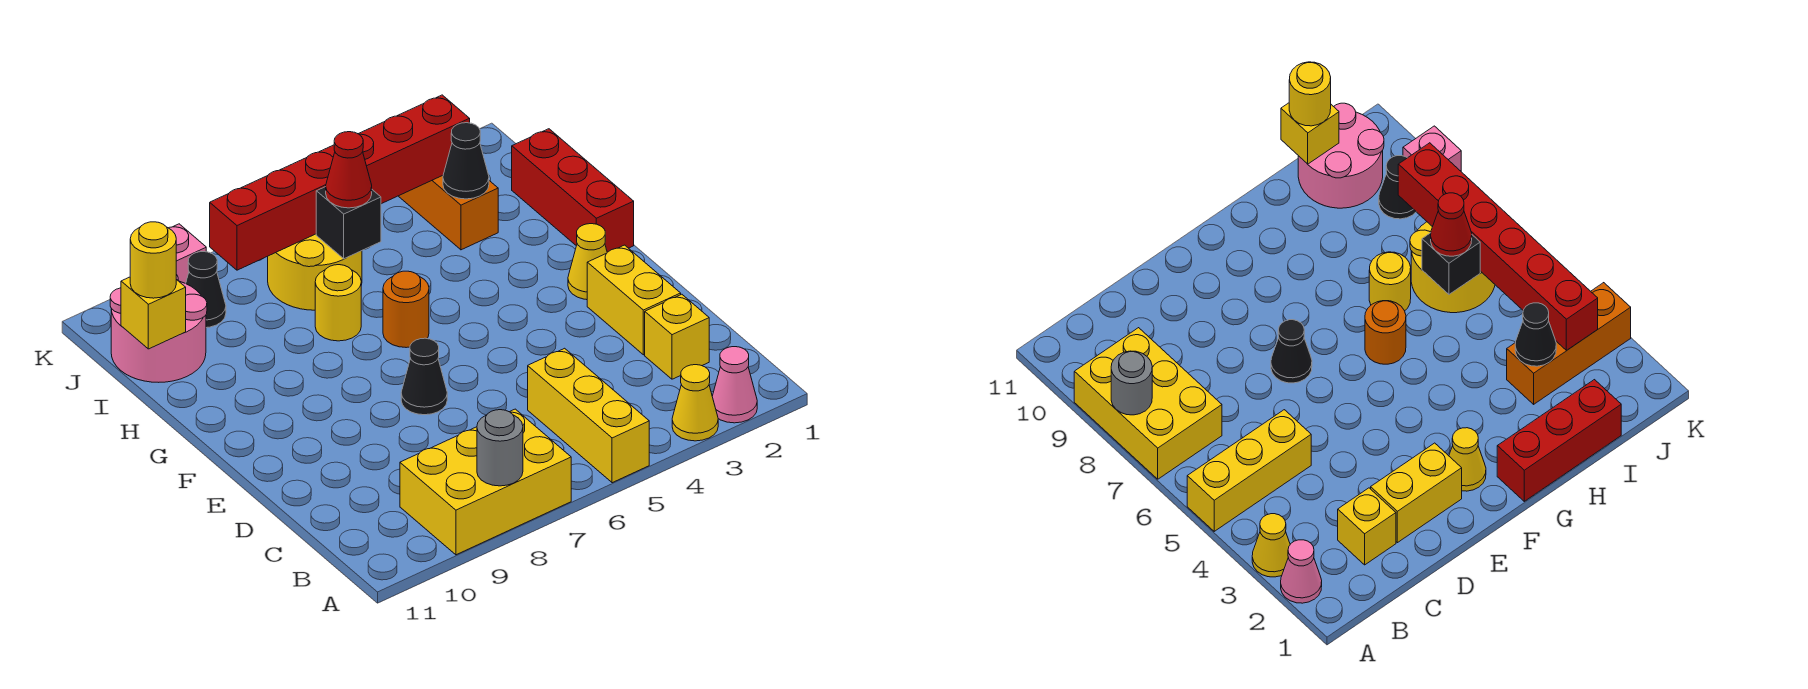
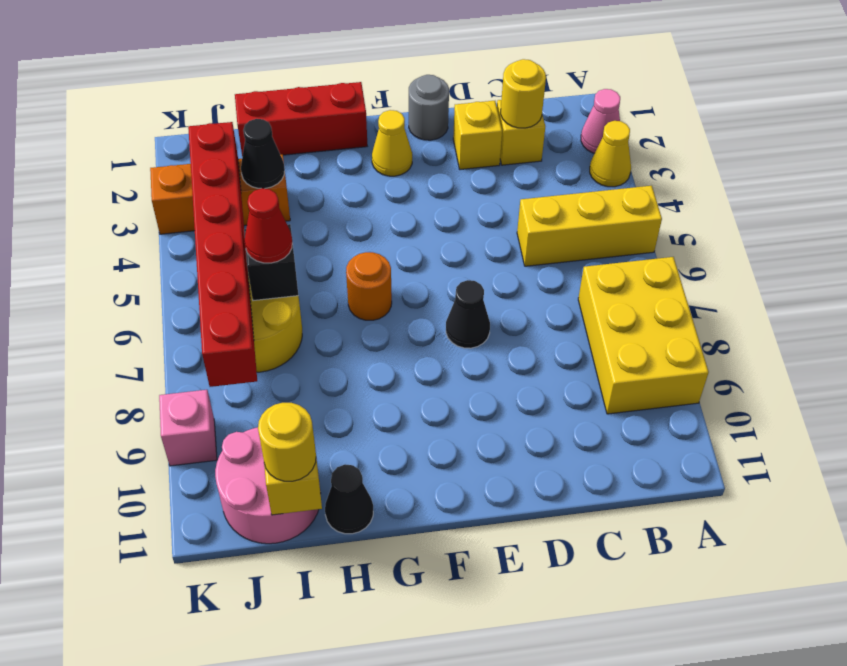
grey round brick A8 level 2 -> grey round brick E1 level 1
yellow brick D2:E2 level 1 -> yellow brick D2 level 1
yellow round brick H7 level 1 -> yellow round brick C2 level 2
black cone J9 level 1 -> black cone H11 level 1

